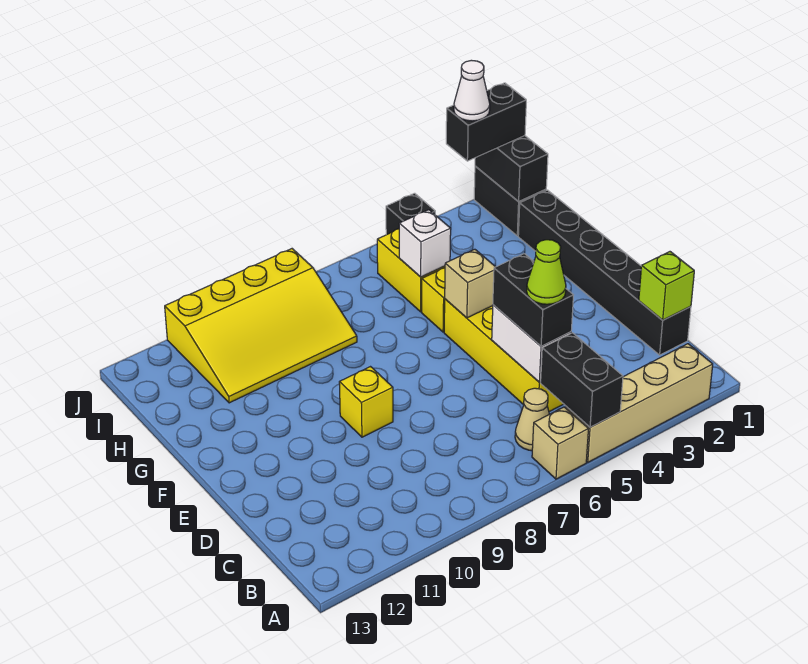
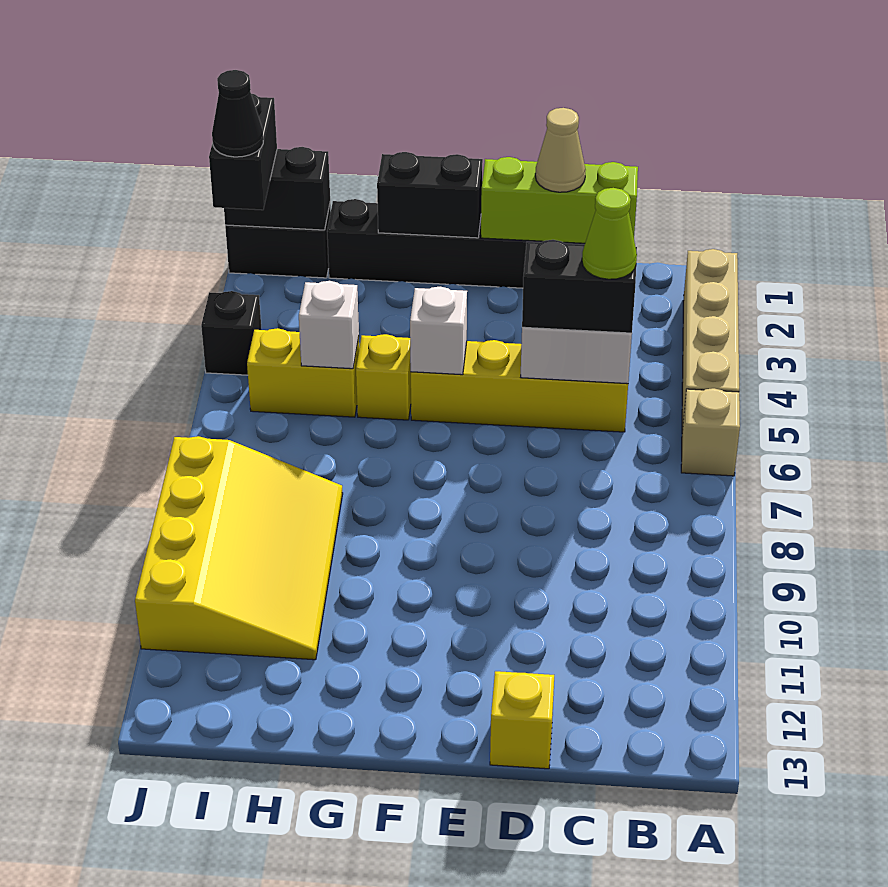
black brick A5:B5 level 2 -> black brick F1:G1 level 2
tan cone B6 level 1 -> tan cone D1 level 3
lime brick C1 level 2 -> lime brick C1:E1 level 2
yellow brick E9 level 1 -> yellow brick D13 level 1
tan brick F5 level 2 -> white brick F5 level 2
white cone J2 level 4 -> black cone J2 level 4

